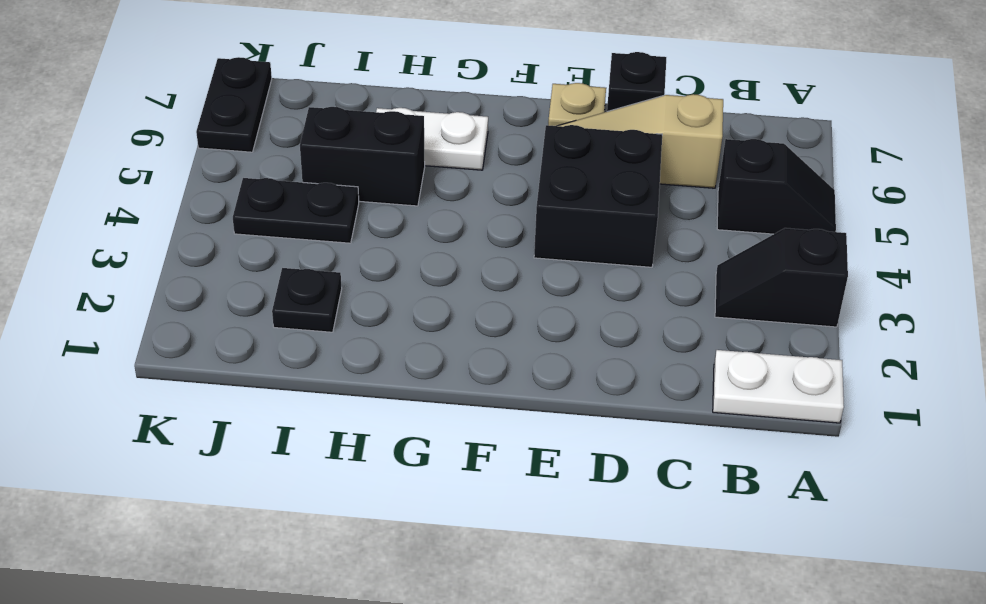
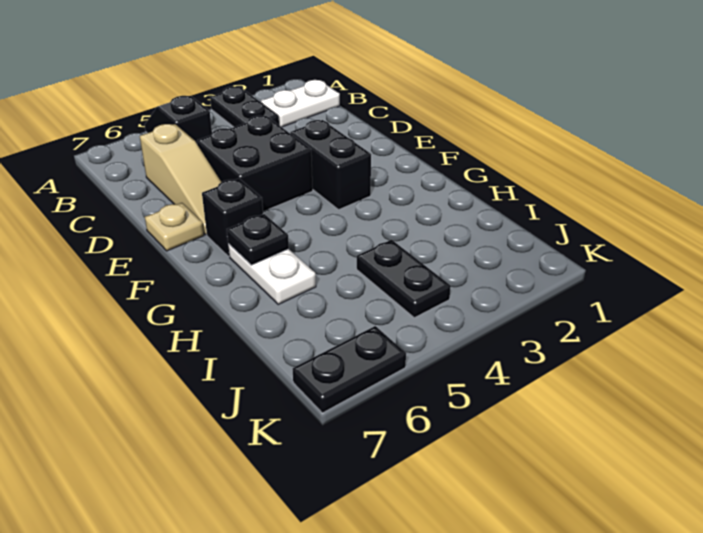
white plate A1:B1 level 1 -> white plate B1:B2 level 1
black slope A3:B3 level 1 top A -> black plate A3:B3 level 1
black brick D7 level 1 -> black brick F6 level 1
black brick H5:I5 level 1 -> black brick E3:F3 level 1
black plate I2 level 1 -> black plate G6 level 2

